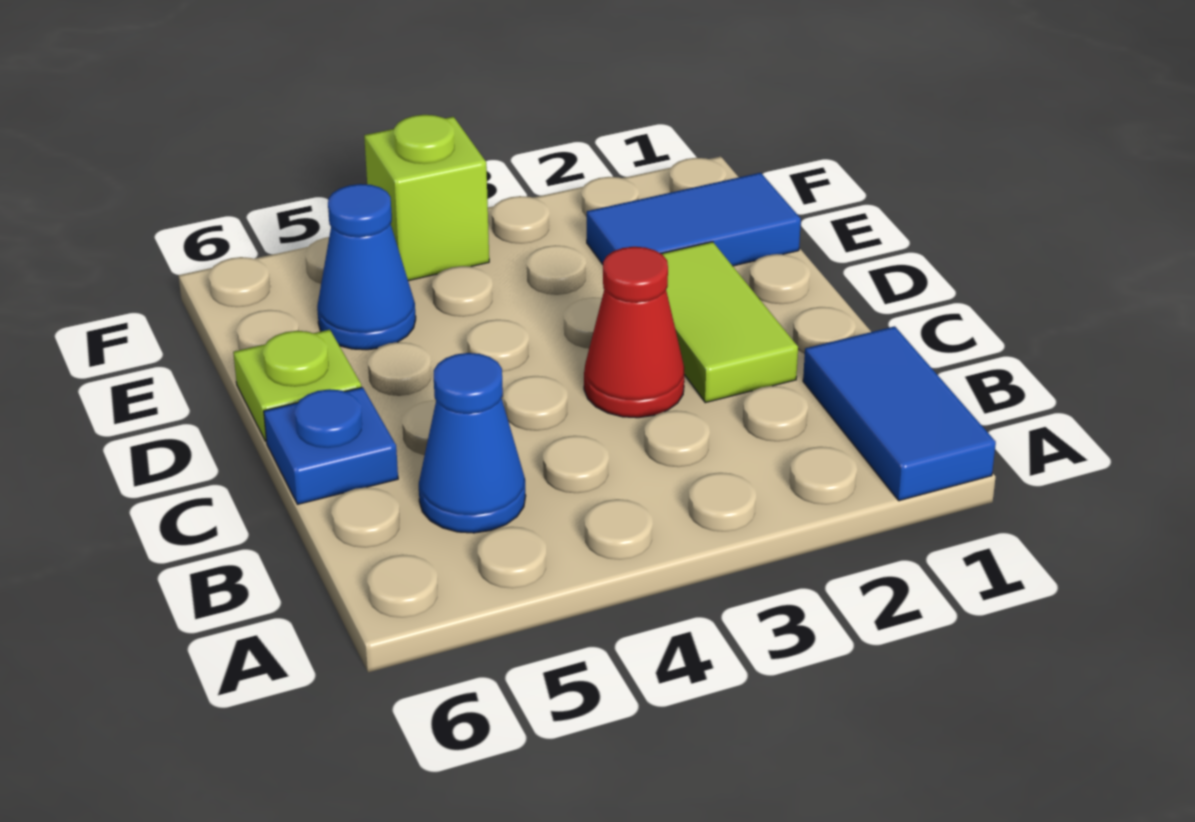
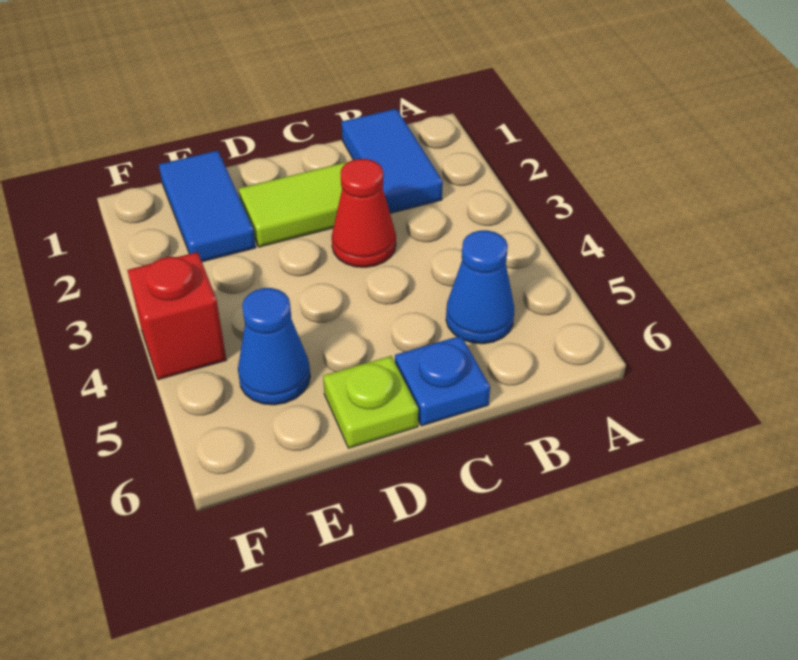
blue tile A1:B1 level 1 -> blue tile B1:B2 level 1
lime brick F4 level 1 -> red brick F4 level 1

